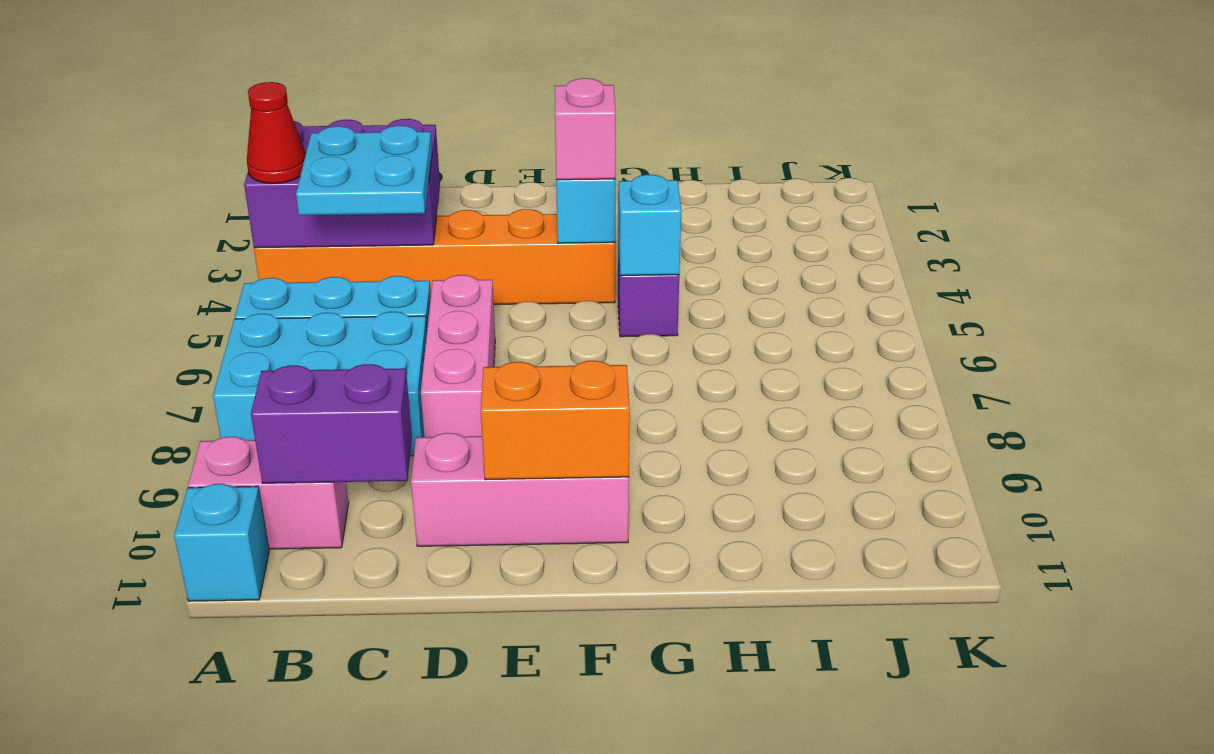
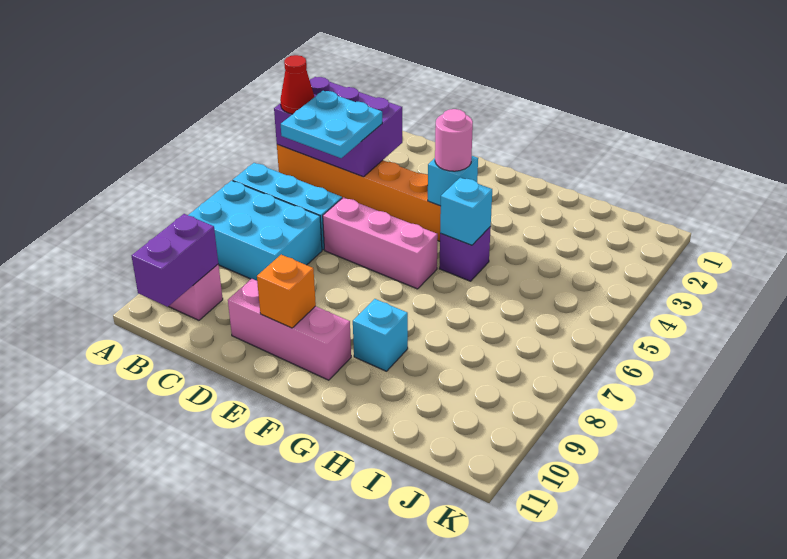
cyan brick A11 level 1 -> cyan brick G9 level 1
purple brick B10:C10 level 2 -> purple brick B10:B11 level 2
pink brick D6:D8 level 1 -> pink brick D6:F6 level 1
orange brick E10:F10 level 2 -> orange brick E10 level 2
pink brick F4 level 3 -> pink round brick F4 level 3

